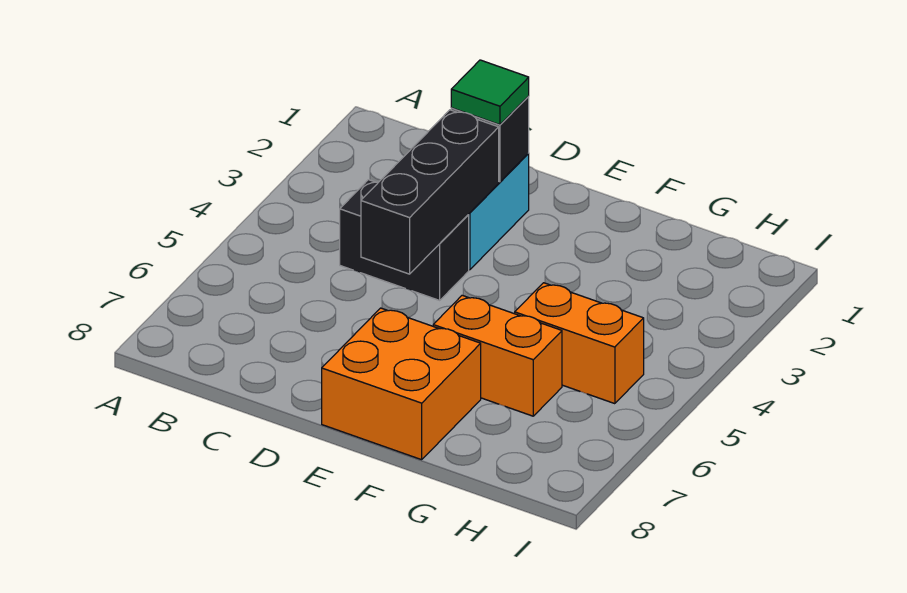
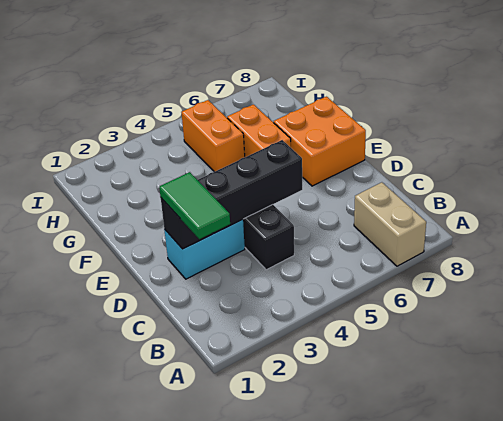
none -> tan brick A7:B7 level 1
green tile D2 level 3 -> green tile C2:D2 level 3

